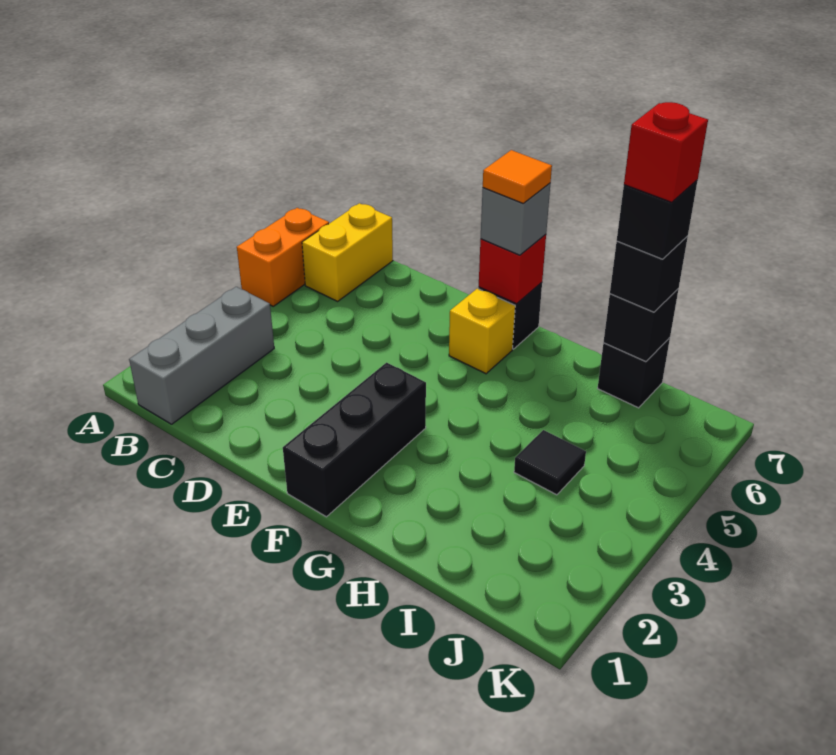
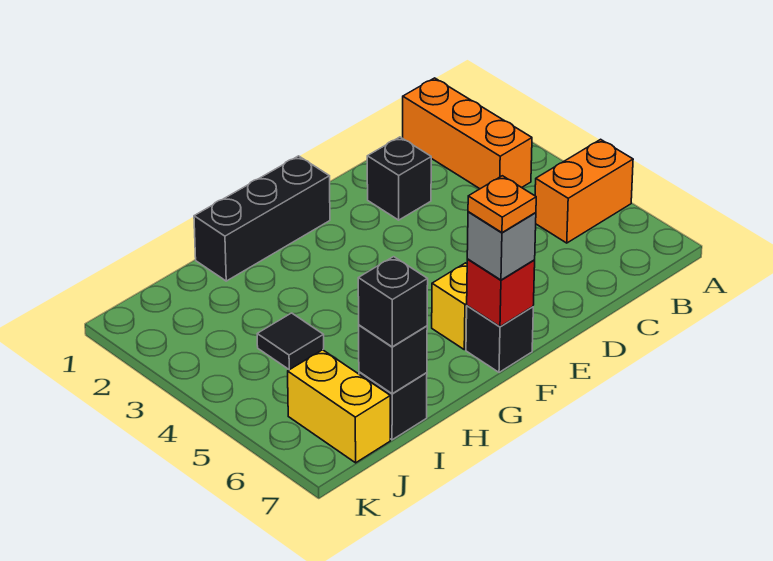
orange brick A5:A6 level 1 -> orange brick A5:B5 level 1
grey brick B1:B3 level 1 -> orange brick B1:B3 level 1
yellow brick B6:B7 level 1 -> yellow brick J6:J7 level 1
black brick F1:F3 level 1 -> black brick F1:H1 level 1
orange tile F7 level 4 -> orange plate F7 level 4
black brick I7 level 4 -> black brick D2 level 1
red brick I7 level 5 -> none

